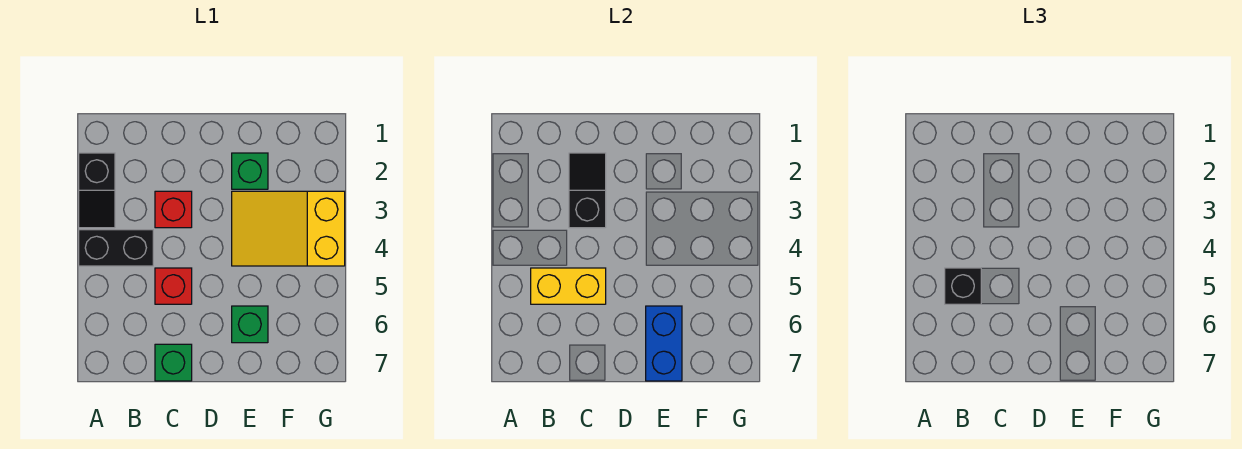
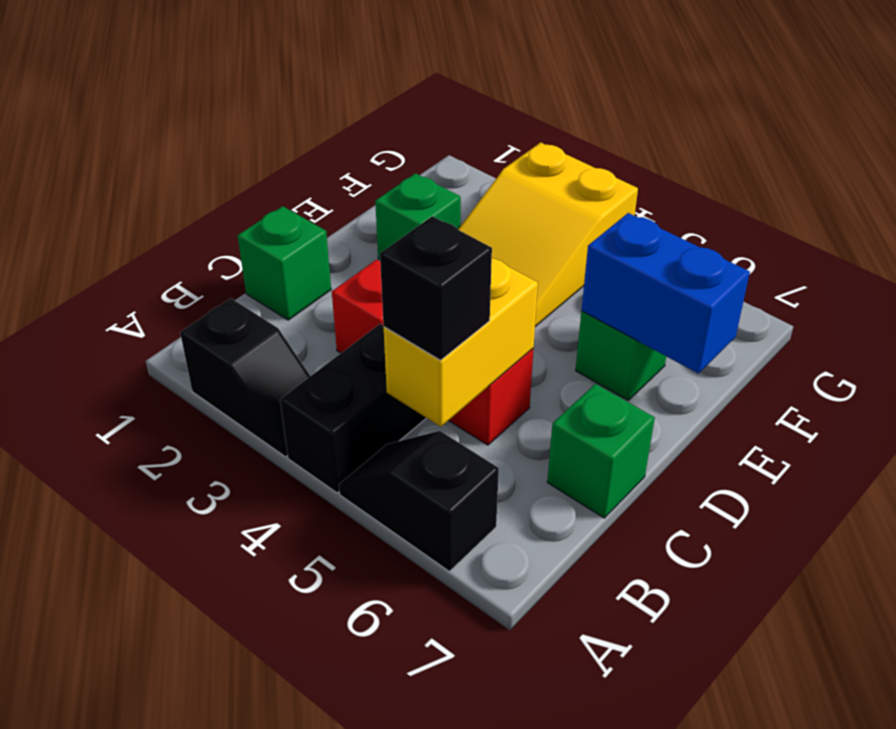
none -> green brick C1 level 1
black slope C2:C3 level 2 top 3 -> black slope A5:A6 level 1 top 6

